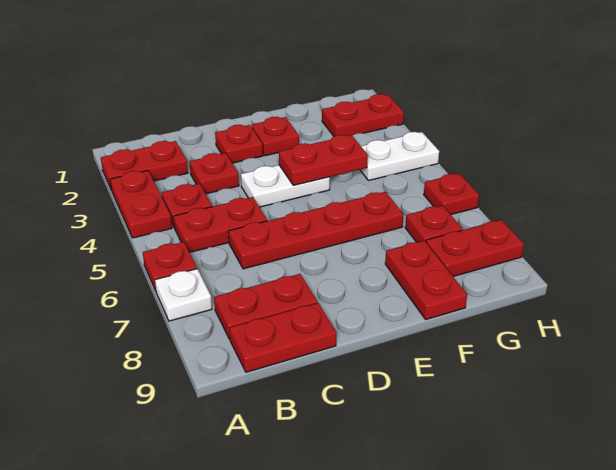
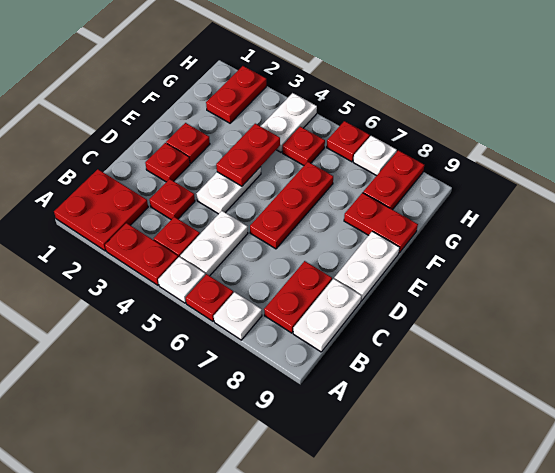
red plate A2:B2 level 1 -> red plate A1:B2 level 1
none -> white plate A5 level 1
red plate B5:C5 level 1 -> white plate B5:C5 level 1
red plate B9:C9 level 1 -> white plate B9:C9 level 1
red plate C6:F6 level 1 -> red plate D6:F6 level 1
none -> white plate D9:E9 level 1
red plate G7 level 1 -> red plate G5 level 1
none -> white plate H7 level 1

